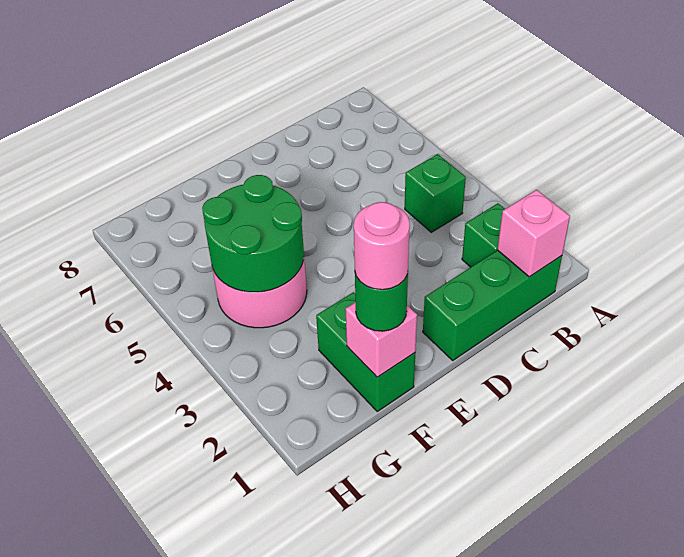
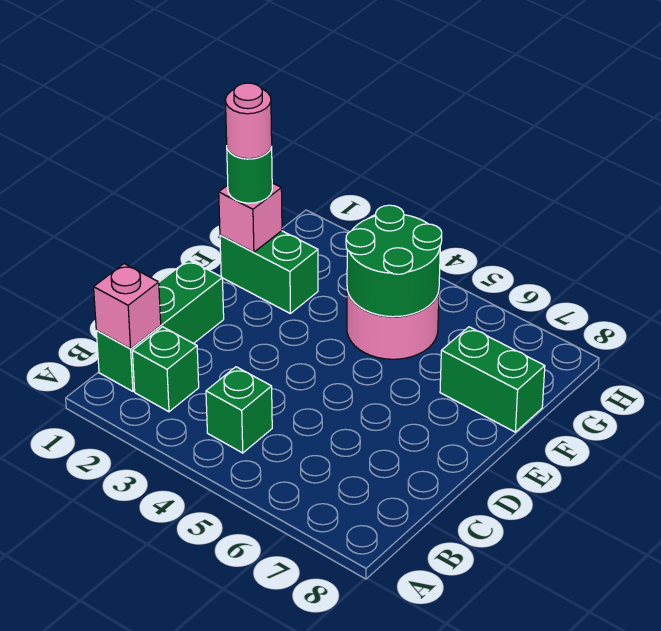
none -> green brick F7:F8 level 1

